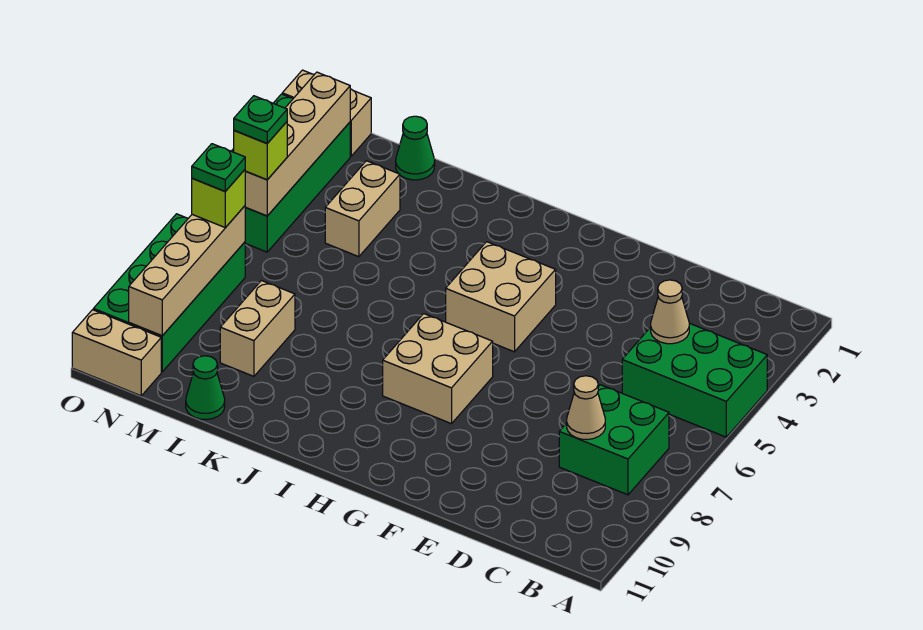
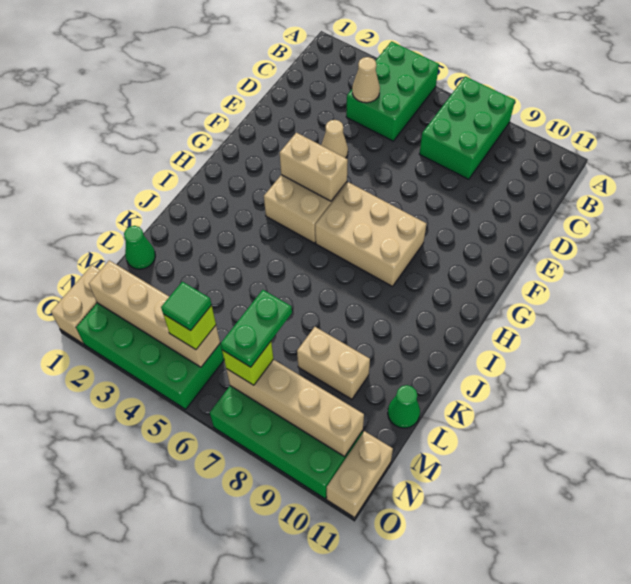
green brick B7:C8 level 1 -> green brick A7:C8 level 1
tan cone C8 level 2 -> tan cone E4 level 1
tan brick G7:H8 level 1 -> tan brick G6:H8 level 1
tan brick L3:L4 level 1 -> tan brick G4:G5 level 2
green plate N5 level 4 -> green tile N5 level 4
green plate N7 level 4 -> green plate M7:N7 level 4

